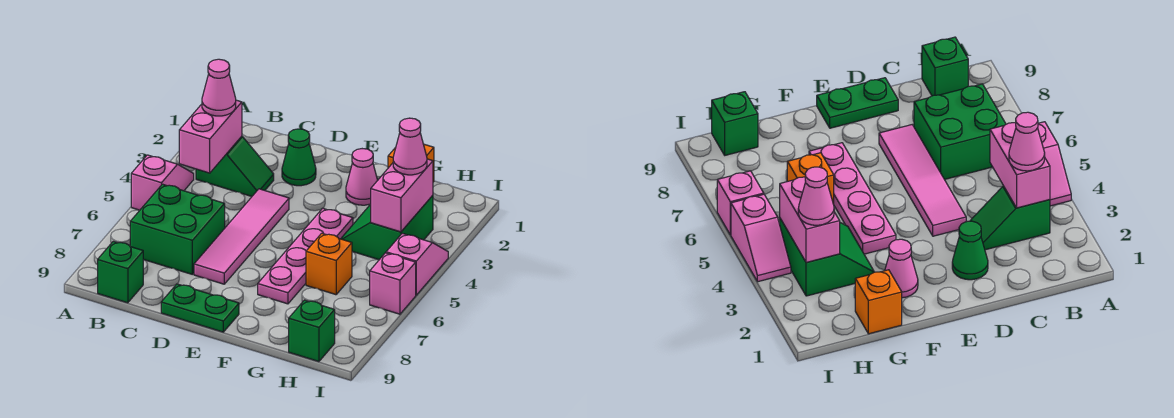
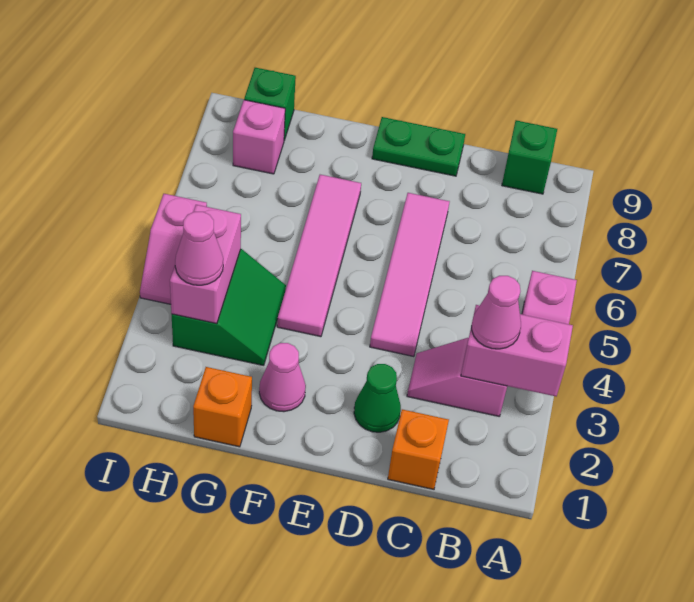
green slope B3:C3 level 1 top B -> pink slope B3:C3 level 1 top B
pink brick B3:B4 level 2 -> pink brick A3:B3 level 2
green brick B6:C7 level 1 -> none
pink plate F4:F7 level 1 -> pink tile F4:F7 level 1
orange brick G6 level 1 -> orange brick C1 level 1
pink brick I6 level 1 -> pink brick H8 level 1

